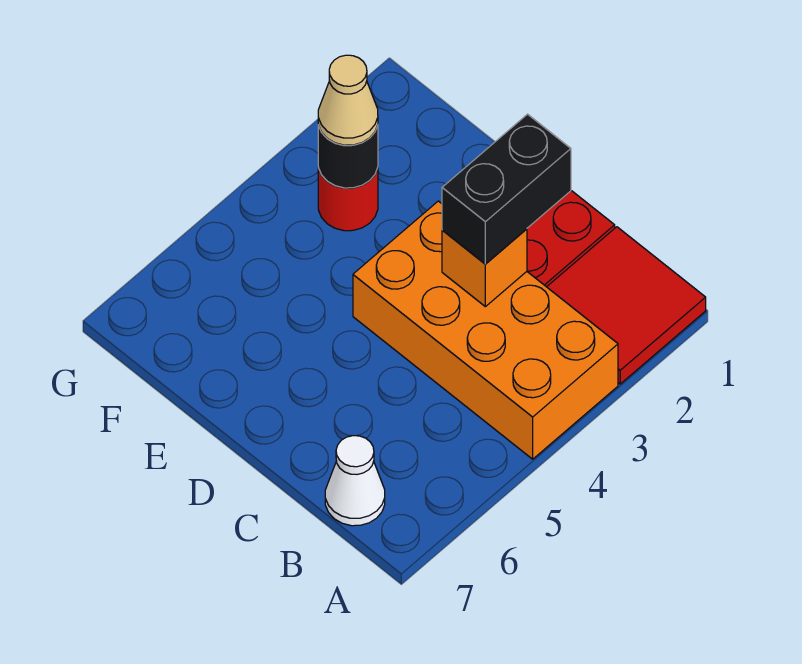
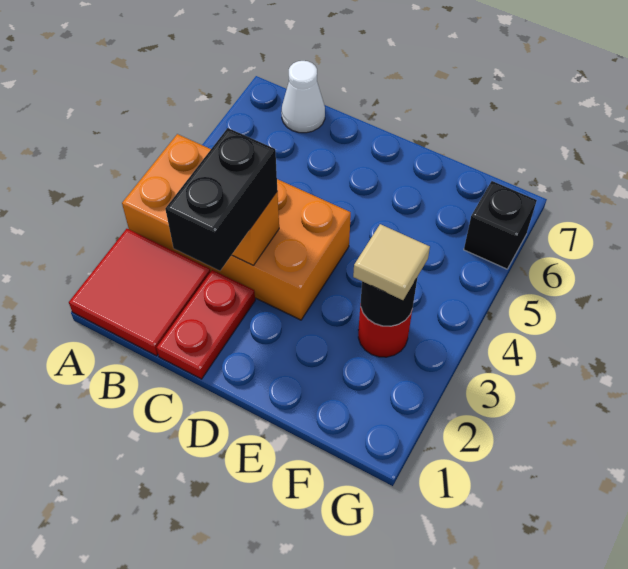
tan cone F3 level 3 -> tan tile F3 level 3
none -> black brick G6 level 1

